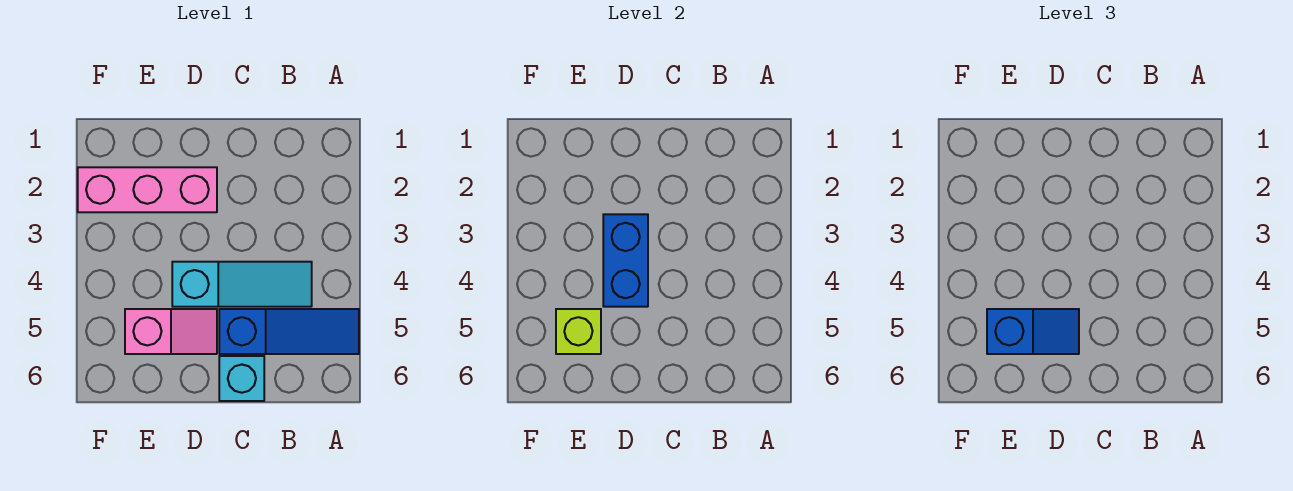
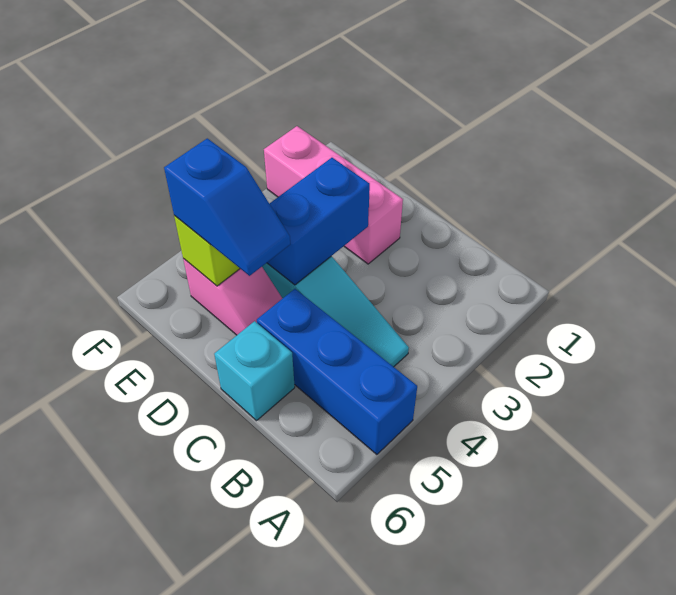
blue slope A5:C5 level 1 top C -> blue brick A5:C5 level 1

